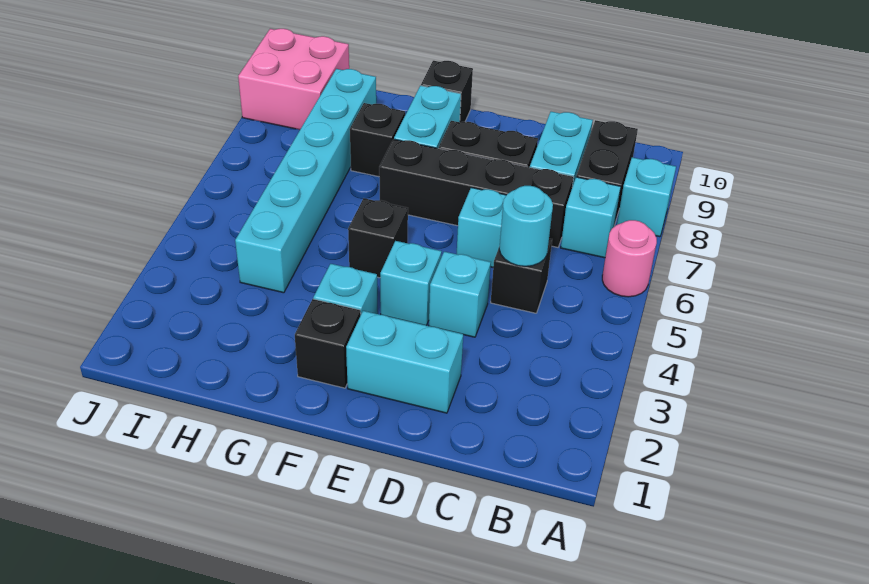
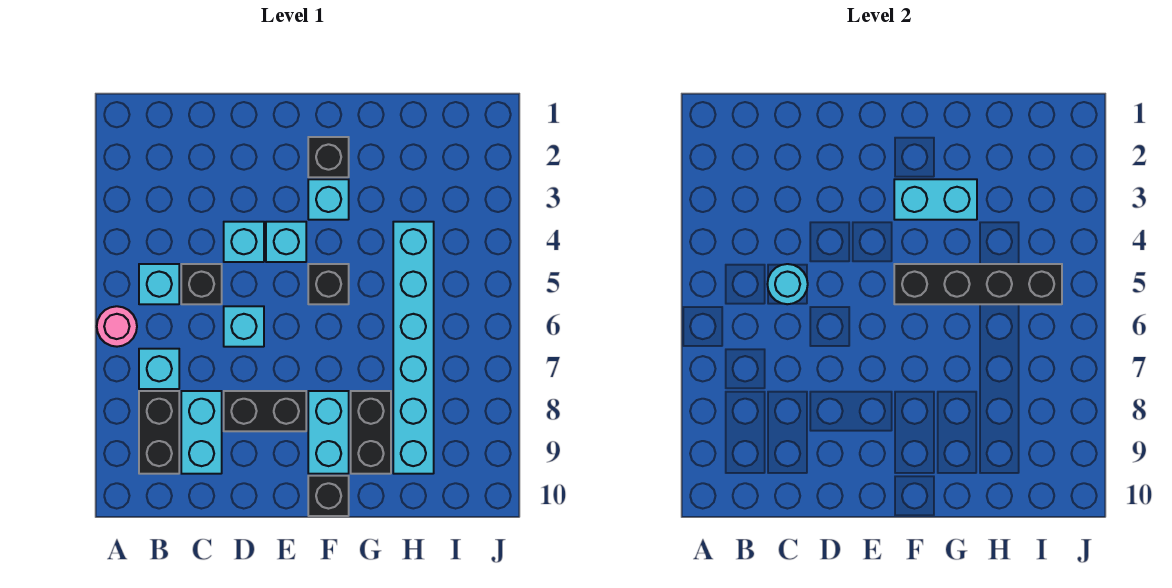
cyan brick A8 level 1 -> cyan brick B5 level 1
black brick C7:F7 level 1 -> black brick F5:I5 level 2
cyan brick D2:E2 level 1 -> cyan brick F3:G3 level 2
black brick G8 level 1 -> black brick G8:G9 level 1
pink brick I9:J10 level 1 -> none

